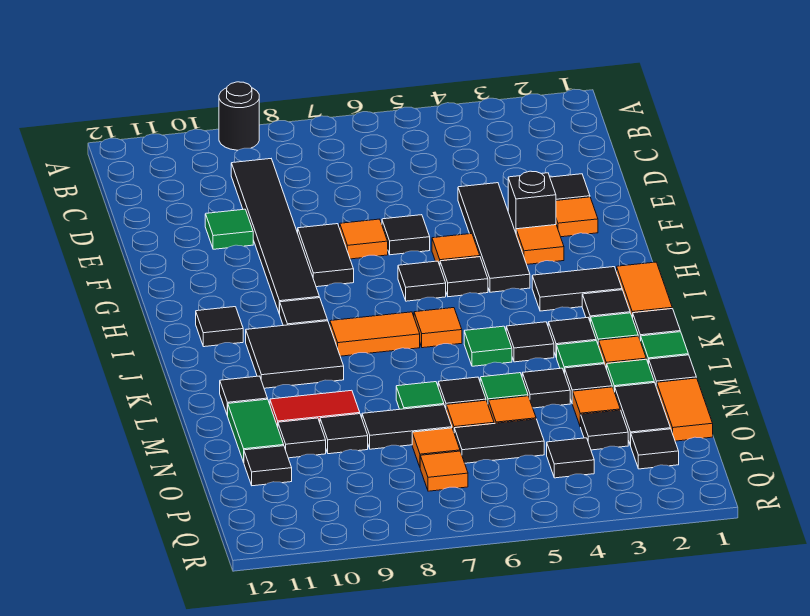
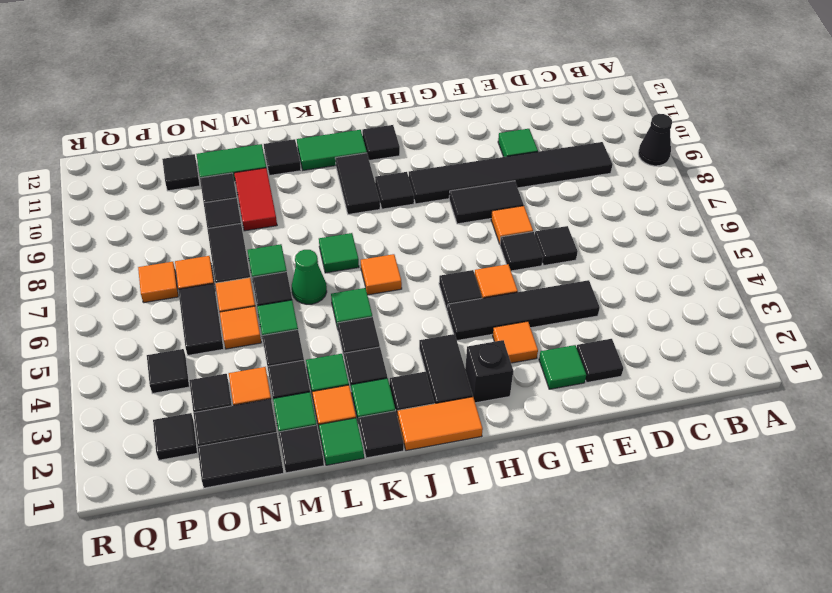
black round brick A9 level 1 -> black cone A9 level 1
orange tile F2 level 1 -> green tile F2 level 1
black brick F3 level 1 -> black brick H2 level 1
black tile H6 level 1 -> black tile E6 level 1
orange tile J7:J8 level 1 -> none
black tile J9:K10 level 1 -> black tile J9:J10 level 1
none -> green tile J11:K11 level 1
none -> green tile K7 level 1
none -> green cone L6 level 1
orange tile N1:O1 level 1 -> black tile N1:O1 level 1

